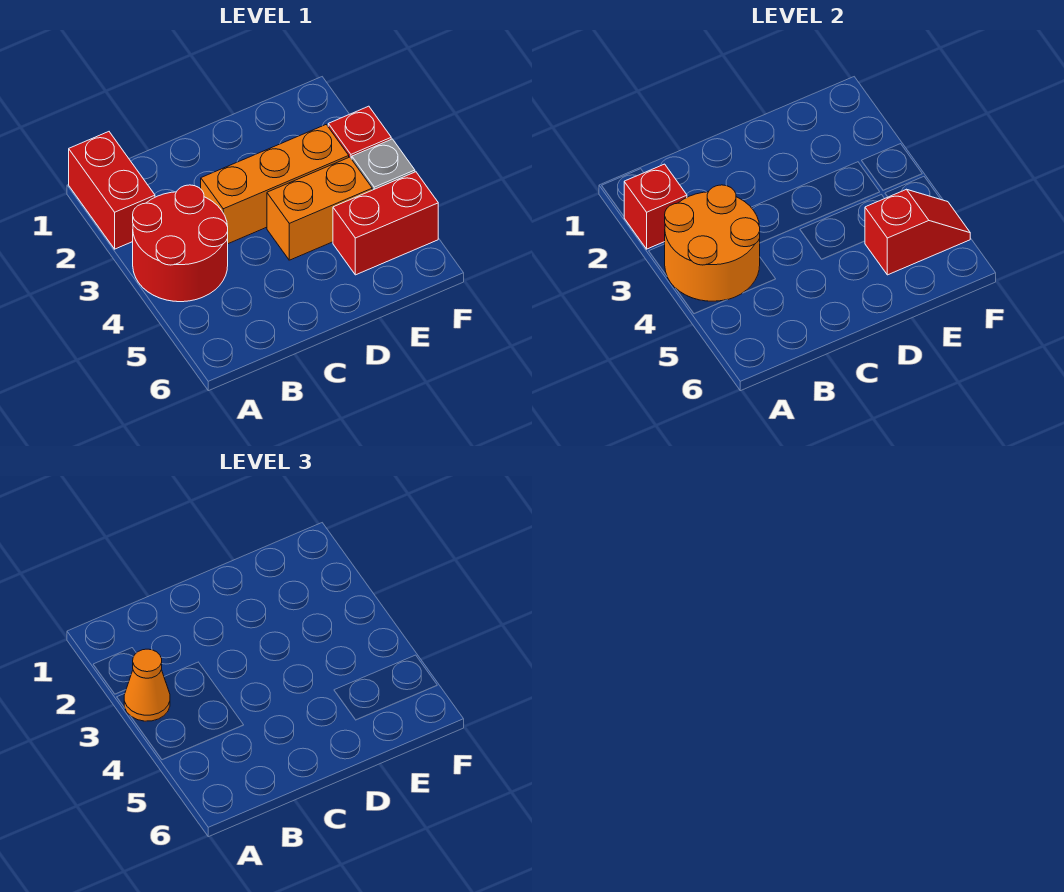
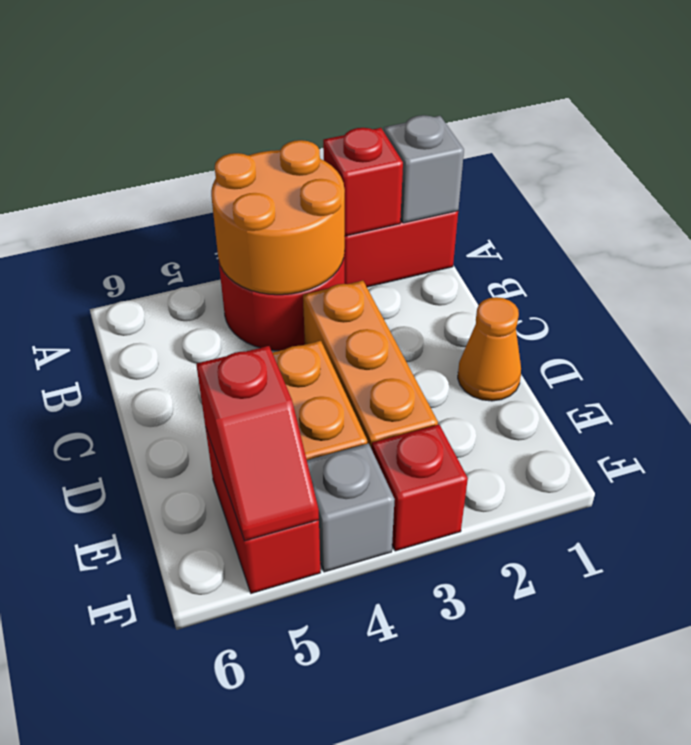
none -> grey brick A1 level 2
orange cone A3 level 3 -> orange cone D1 level 1

